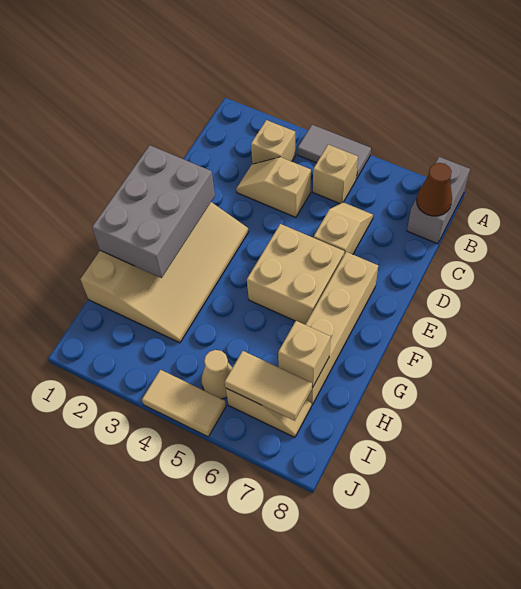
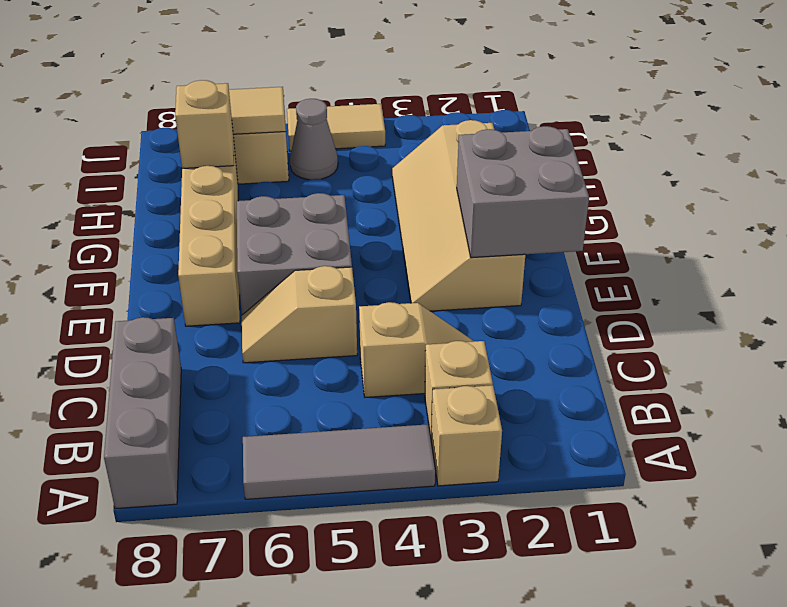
grey tile A4:A5 level 1 -> grey tile A4:A6 level 1
grey brick A8:B8 level 1 -> grey brick A8:C8 level 1
tan brick B5 level 1 -> tan brick A3 level 1
brown cone B8 level 2 -> none
tan slope C6:D6 level 1 top D -> tan slope D5:D6 level 1 top 5
tan slope E1:H3 level 1 top 1 -> tan slope E2:H3 level 1 top 2
grey brick E1:G2 level 2 -> grey brick E1:F2 level 2
tan brick E5:F6 level 1 -> grey brick E5:F6 level 1
tan cone I5 level 1 -> grey cone I5 level 1

